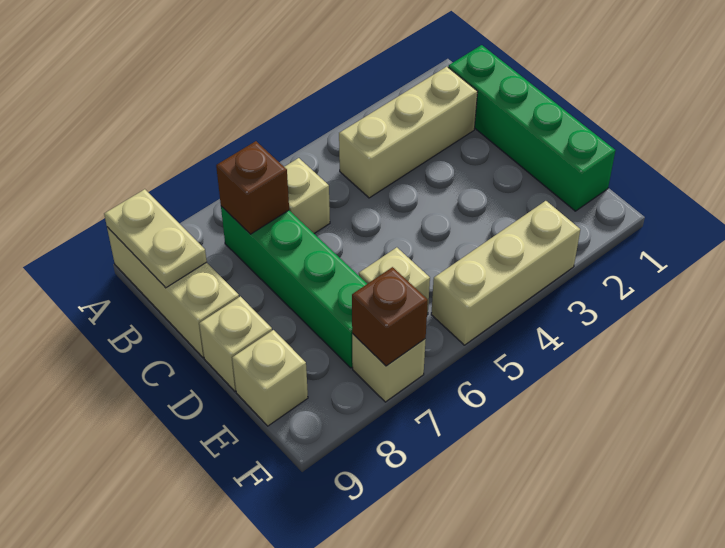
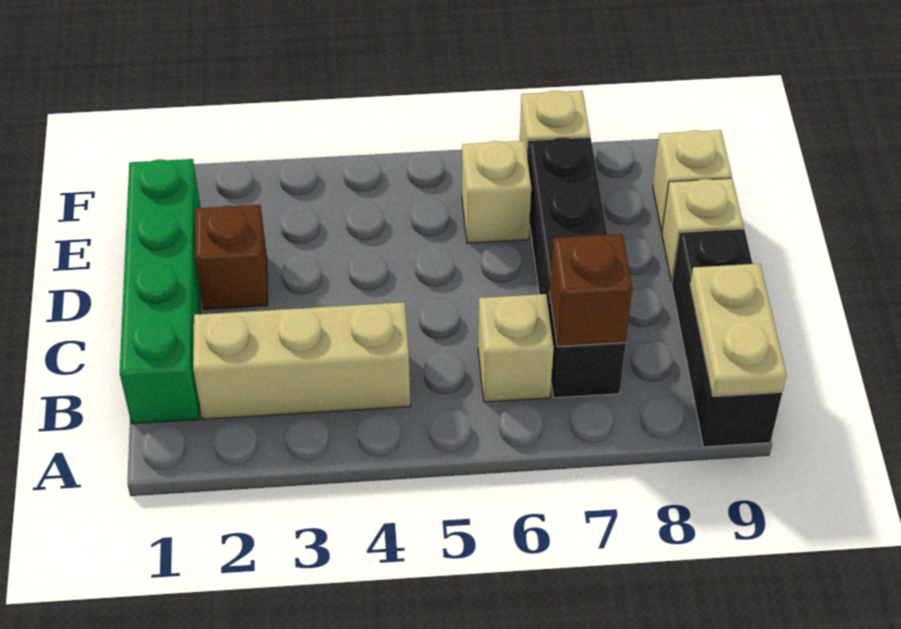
tan brick A9:C9 level 1 -> black brick A9:C9 level 1
green brick B7:E7 level 1 -> black brick B7:E7 level 1
tan brick F3:F5 level 1 -> none
brown brick F7 level 2 -> brown brick D2 level 1

